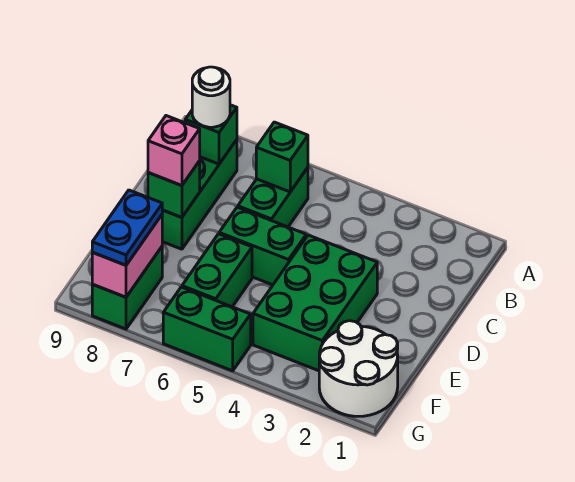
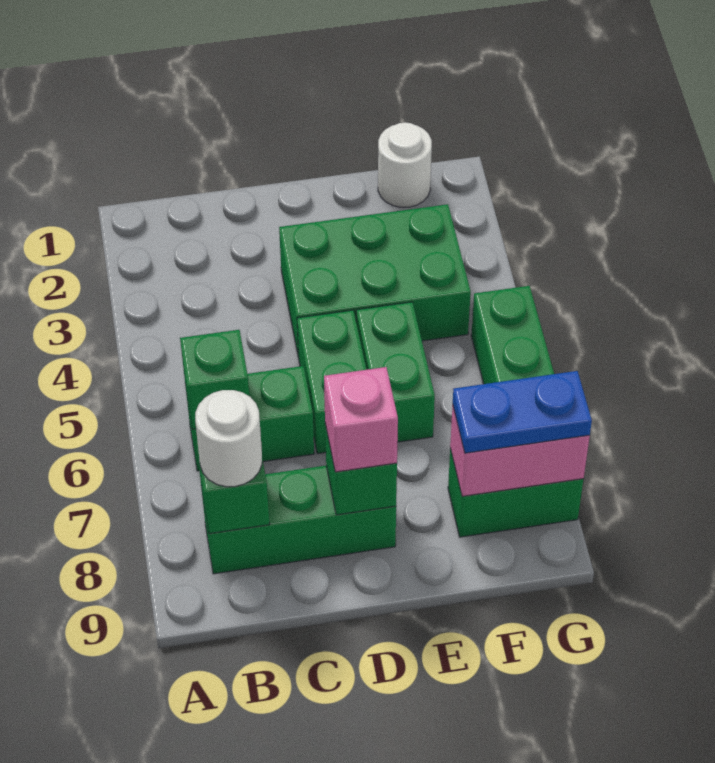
green brick E6:F6 level 1 -> green brick E5:E6 level 1
white round brick F1:G2 level 1 -> white round brick F1 level 1

